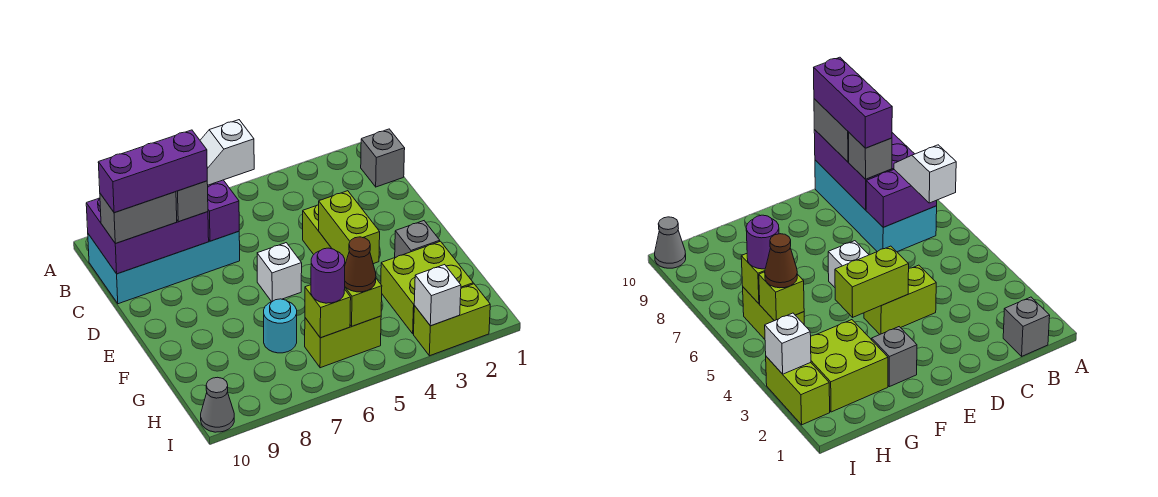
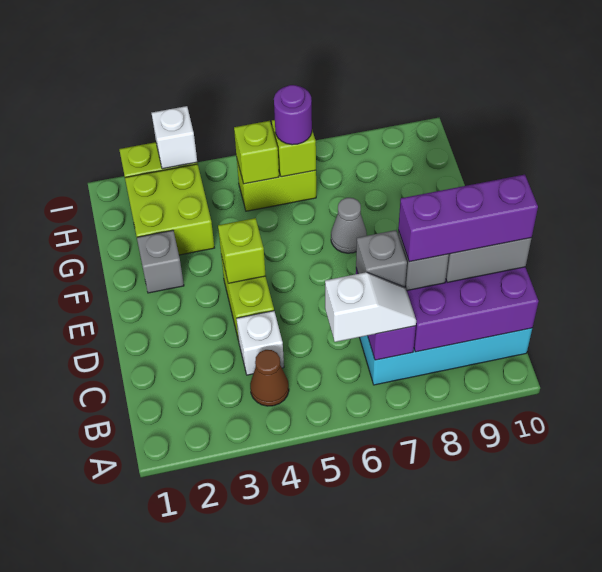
grey brick B1 level 1 -> grey brick C7 level 3
lime brick E4:F4 level 2 -> lime brick E4 level 2
white brick E6 level 1 -> white brick C4 level 1
cyan round brick G7 level 1 -> none
brown cone H5 level 3 -> brown cone B4 level 1
grey cone I10 level 1 -> grey cone F7 level 1

